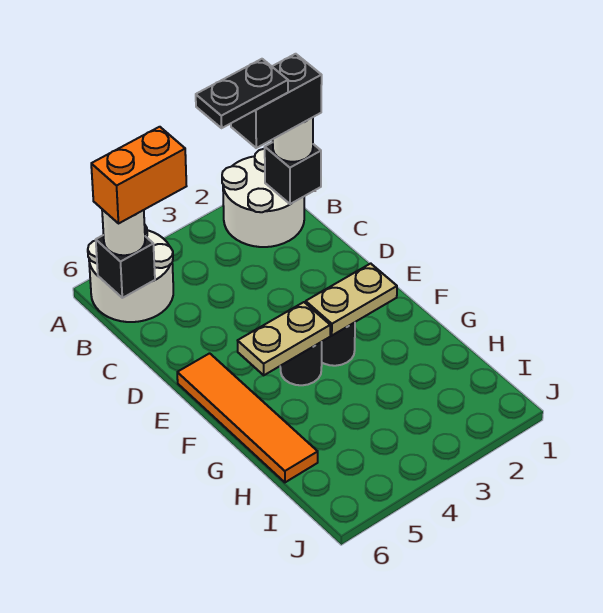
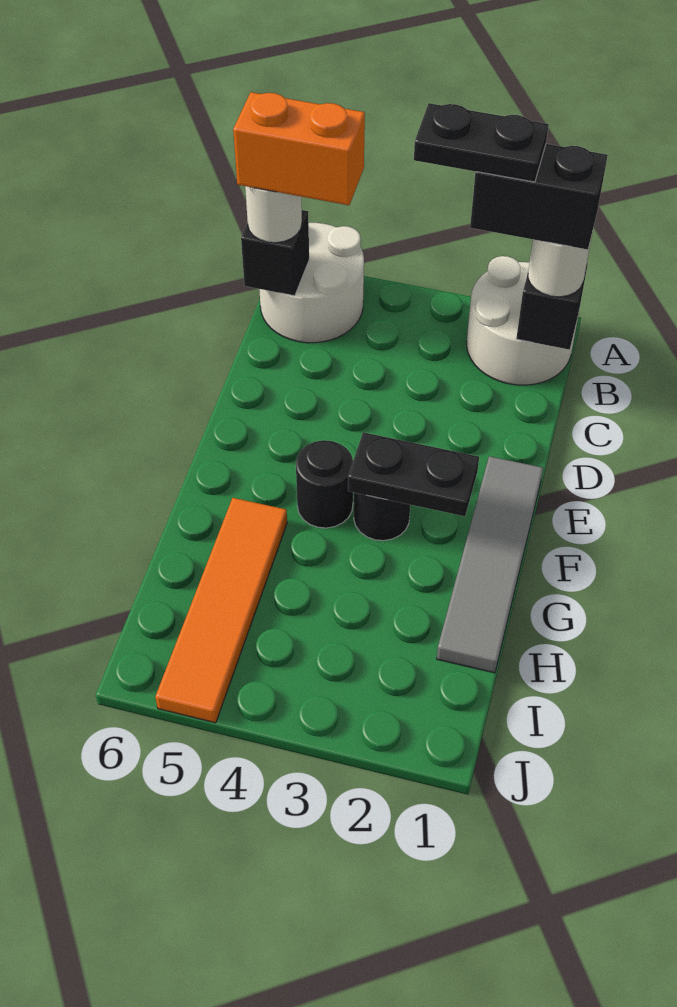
none -> grey tile E1:H1 level 1
orange tile E6:H6 level 1 -> orange tile G5:J5 level 1
tan plate F2:F3 level 2 -> black plate F2:F3 level 2
tan plate F4:F5 level 2 -> none

